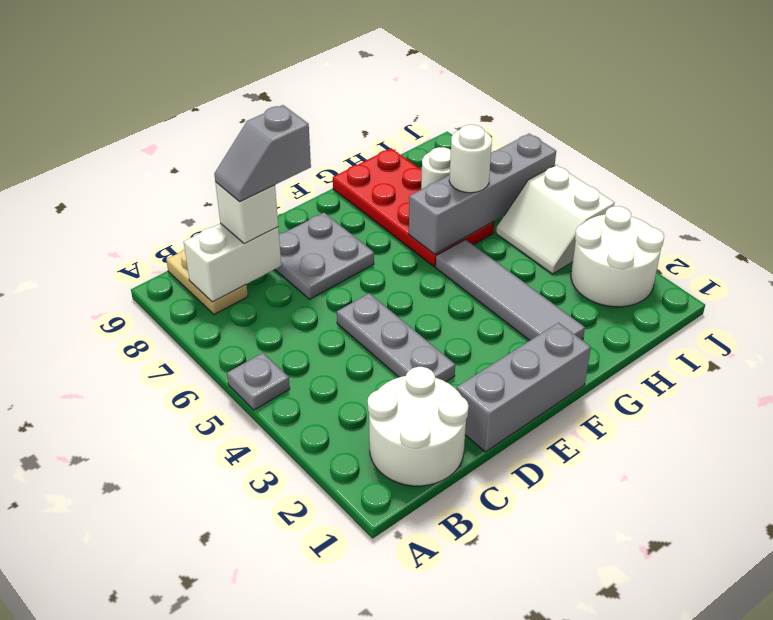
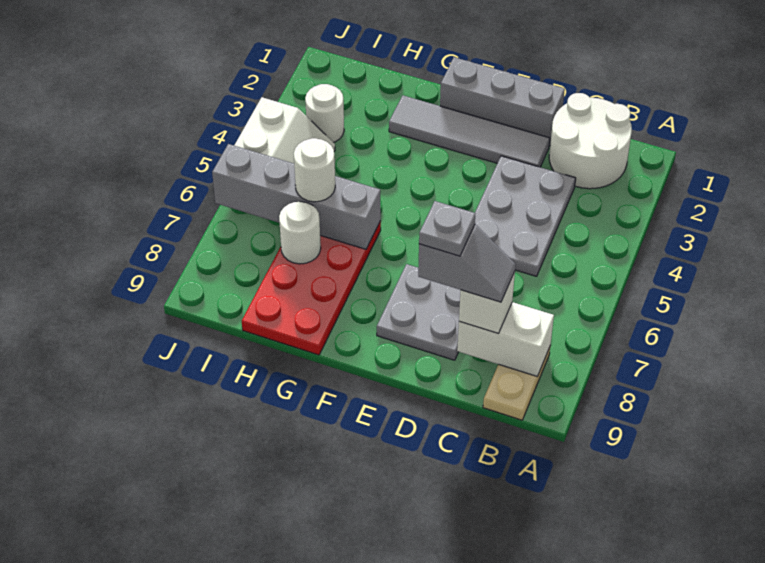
grey plate A5 level 1 -> grey plate D8 level 5
grey plate D3:D5 level 1 -> grey plate C3:D5 level 1
grey tile G2:G5 level 1 -> grey tile D2:G2 level 1
white round brick I2:J3 level 1 -> white round brick I3 level 1

